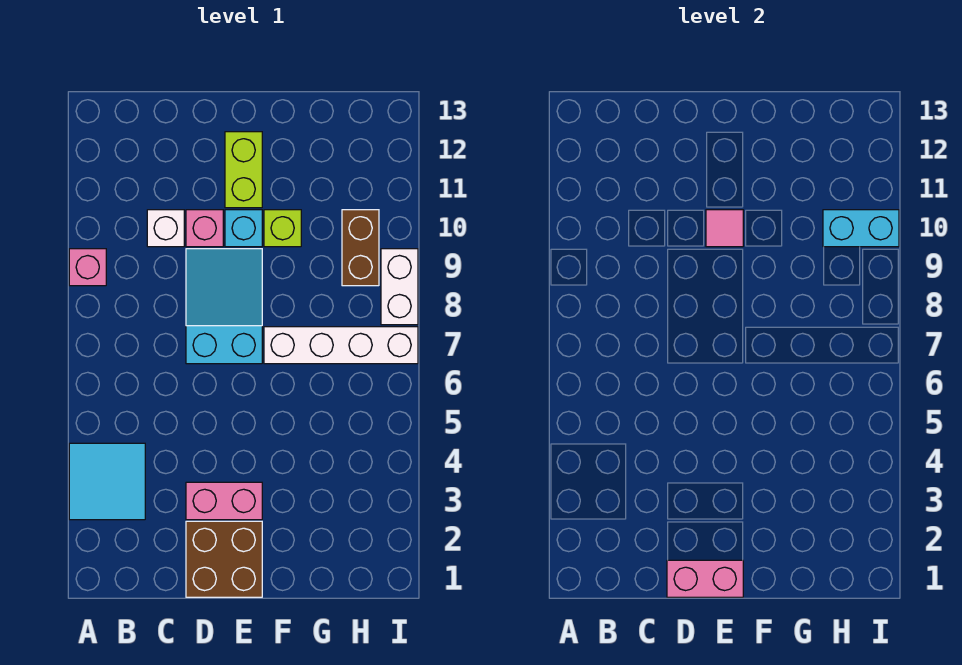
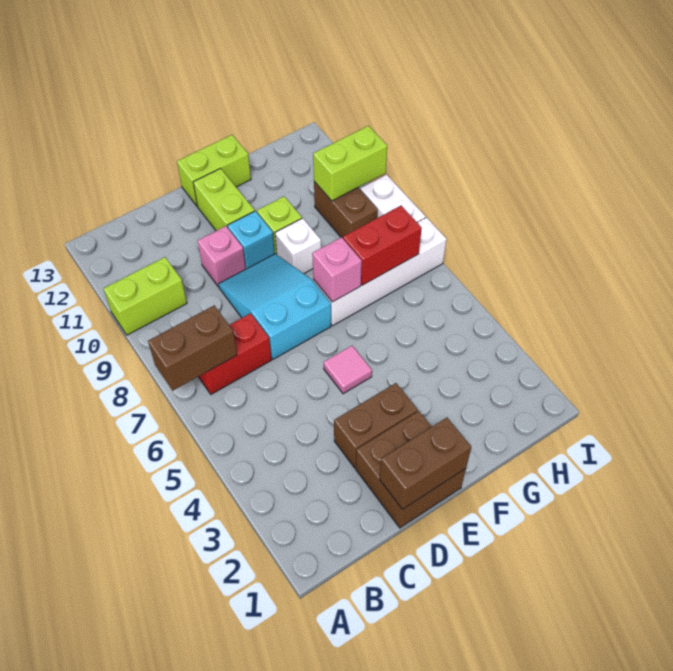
cyan tile A3:B4 level 1 -> none
none -> brown brick A7:B7 level 2
pink brick A9 level 1 -> pink brick F7 level 2
none -> lime brick A10:B10 level 1
none -> red brick B7:C7 level 1
white brick C10 level 1 -> white brick F9 level 1
pink brick D1:E1 level 2 -> brown brick D1:E1 level 2
pink brick D3:E3 level 1 -> brown brick D3:E3 level 1
pink tile E10 level 2 -> pink tile E5 level 1
none -> lime brick E13:F13 level 1
none -> red brick G7:H7 level 2
cyan brick H10:I10 level 2 -> lime brick H10:I10 level 2

